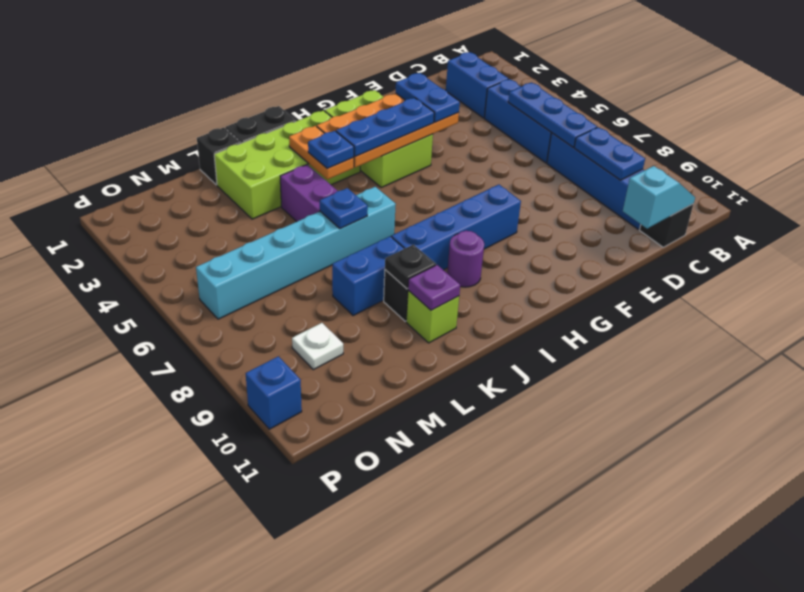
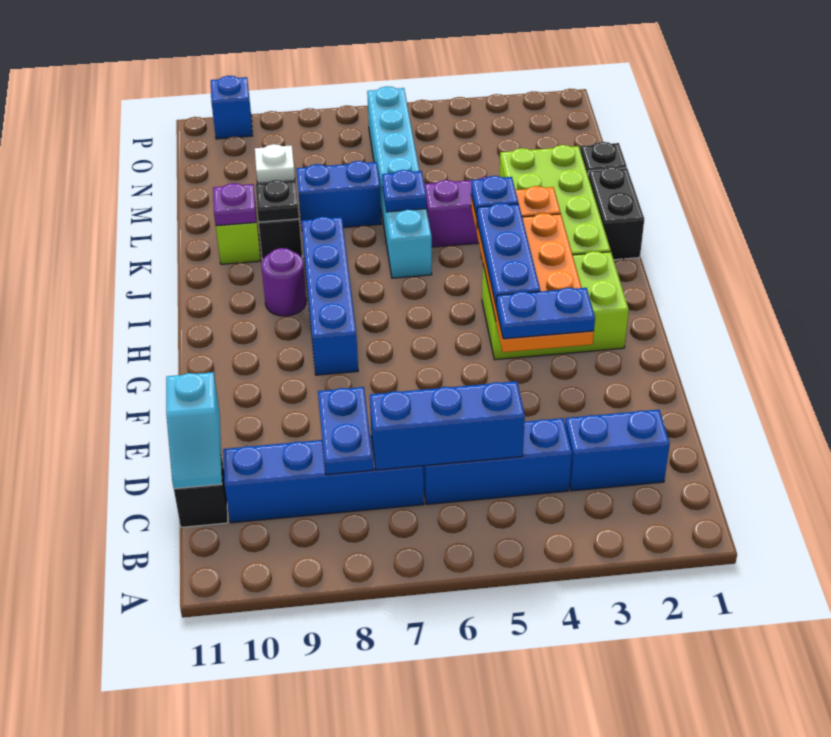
blue plate C5:C7 level 2 -> blue brick C5:C7 level 2
blue plate C8:C9 level 2 -> blue plate C8:D8 level 2
blue brick K8:L8 level 1 -> blue brick L7:L8 level 1

